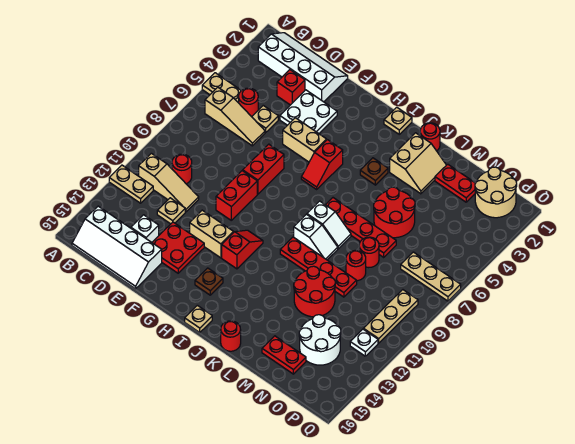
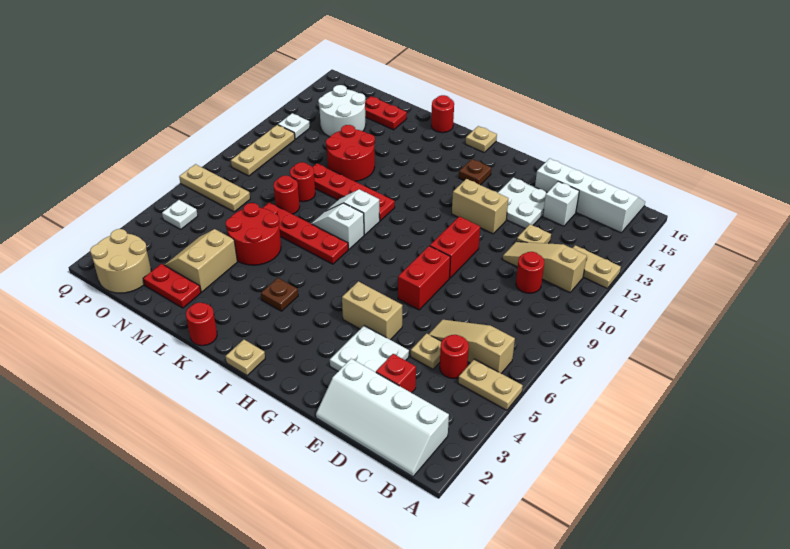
red plate E13:F14 level 1 -> white plate E13:F14 level 1
red slope H5:H6 level 1 top 5 -> none
red slope H11:H12 level 1 top 12 -> none
tan slope K2:L3 level 1 top K -> tan slope M3:N4 level 1 top M
none -> white plate P5 level 1

